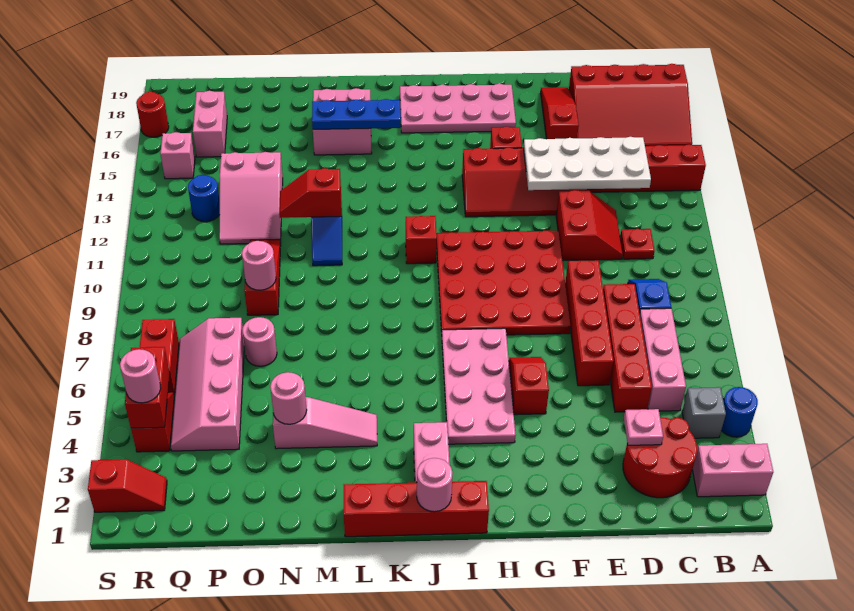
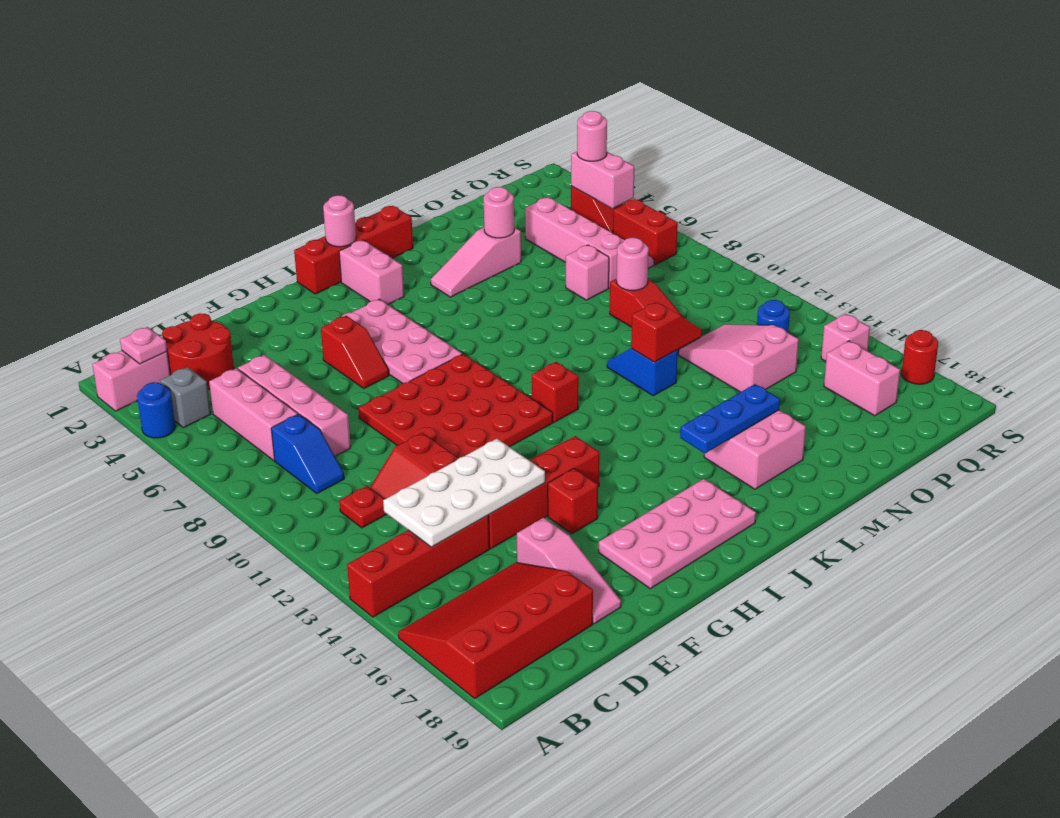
pink plate D3 level 2 -> pink plate B2 level 2
red brick D5:D8 level 1 -> pink brick D5:D8 level 1
red brick E6:E9 level 1 -> none
red slope E16:E18 level 1 top 16 -> pink slope E16:E18 level 1 top 16
pink round brick O7 level 1 -> pink brick O7 level 1
red slope R2:S2 level 1 top S -> none
red brick R4:R5 level 2 -> pink brick R4:R5 level 2

